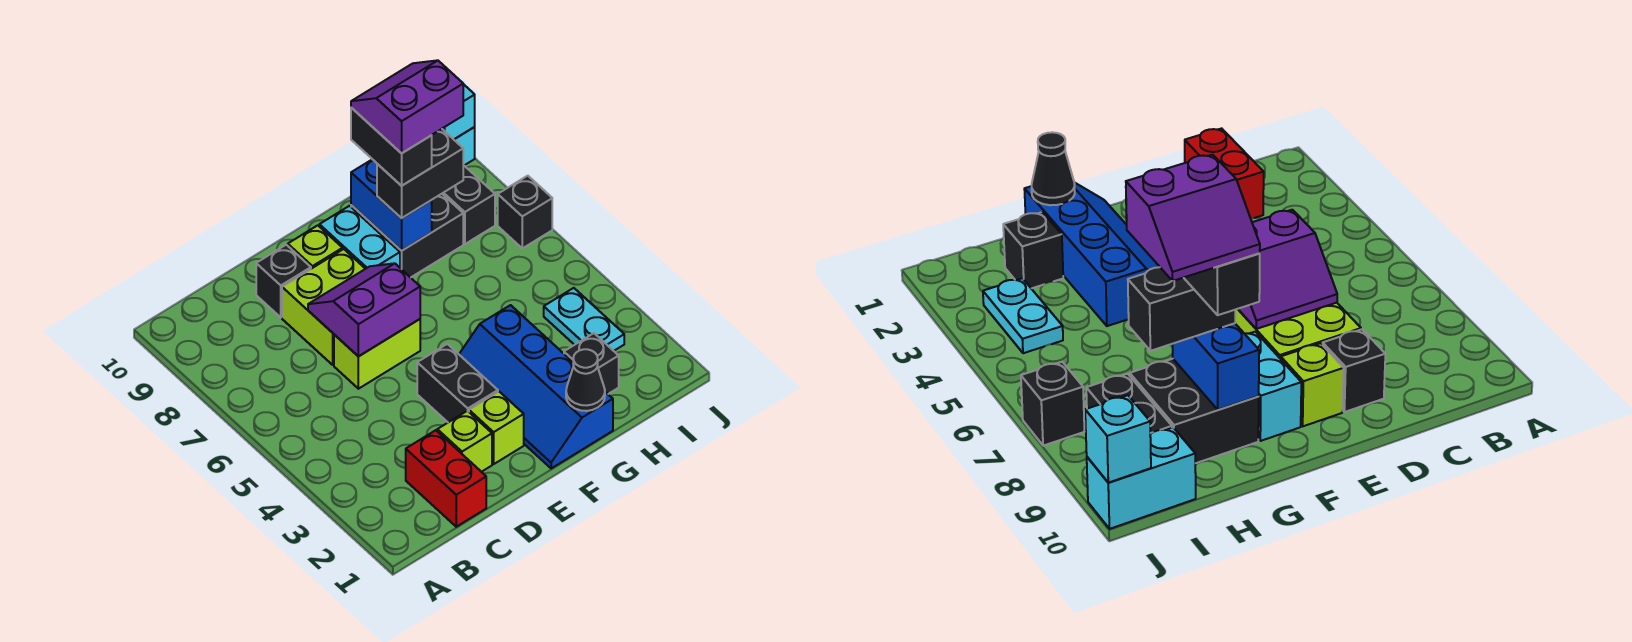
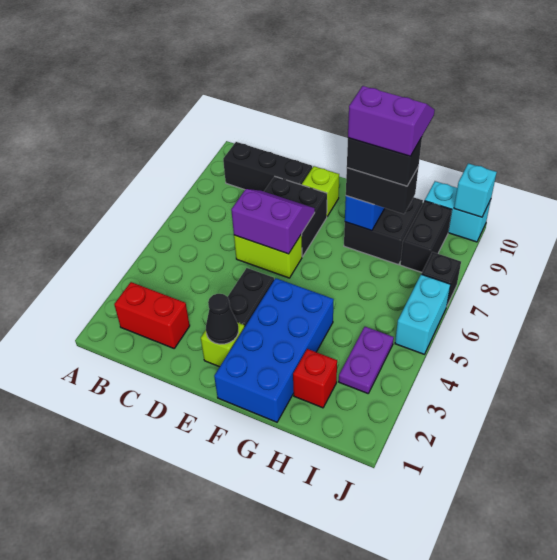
red brick C1:C2 level 1 -> red brick B2:C2 level 1
lime brick D2 level 1 -> none
lime brick D7:E8 level 1 -> black brick D7:E8 level 1
black brick D9 level 1 -> black brick B9:D9 level 1
blue slope F1:G4 level 1 top G -> blue brick F1:G4 level 1
cyan brick F8:F9 level 1 -> cyan brick J5:J6 level 1
black cone G1 level 2 -> black cone E2 level 2
black brick G8:G9 level 4 -> black brick G8:H8 level 4
black brick H2 level 1 -> red brick H2 level 1
cyan plate I3:I4 level 1 -> purple plate I3:I4 level 1

